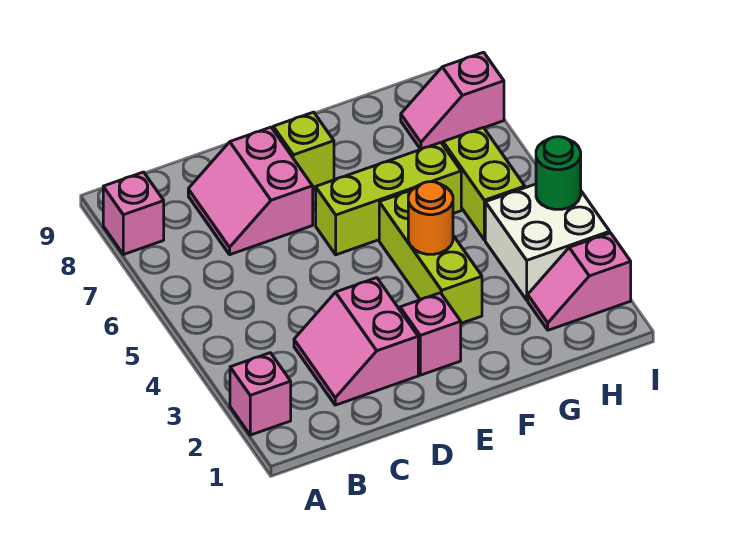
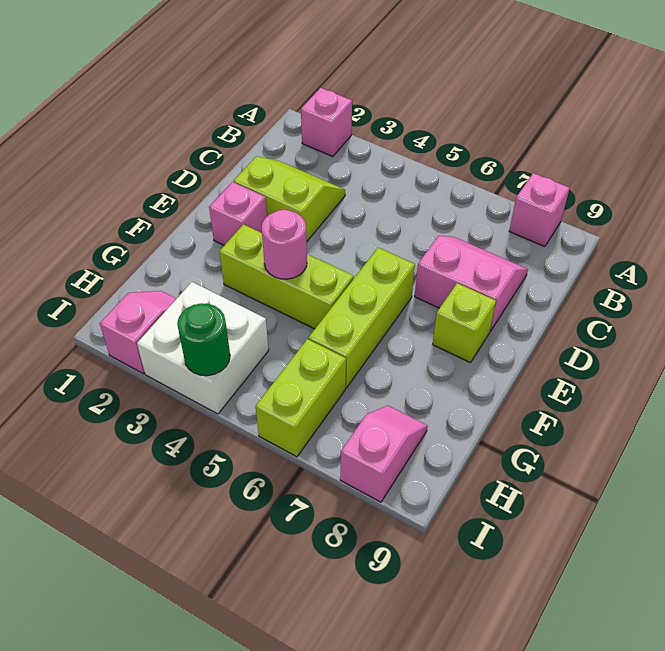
pink slope C2:D3 level 1 top D -> lime slope C2:D3 level 1 top D
orange round brick F4 level 2 -> pink round brick F4 level 2
lime brick H5:H6 level 1 -> lime brick H6:I6 level 1

